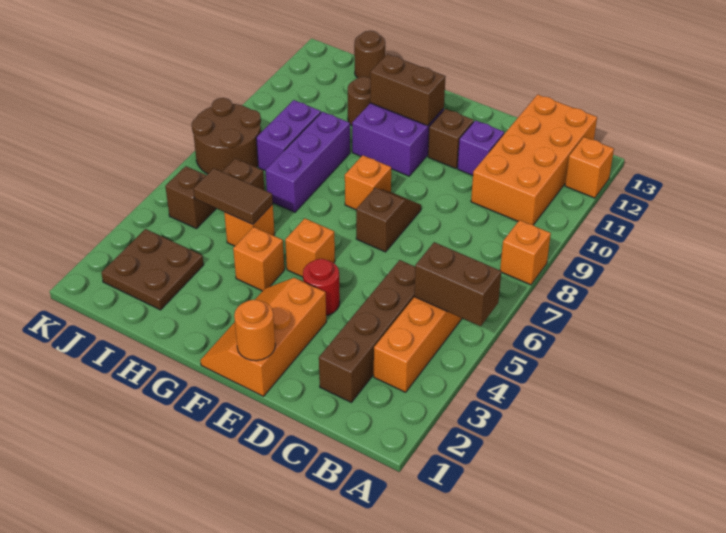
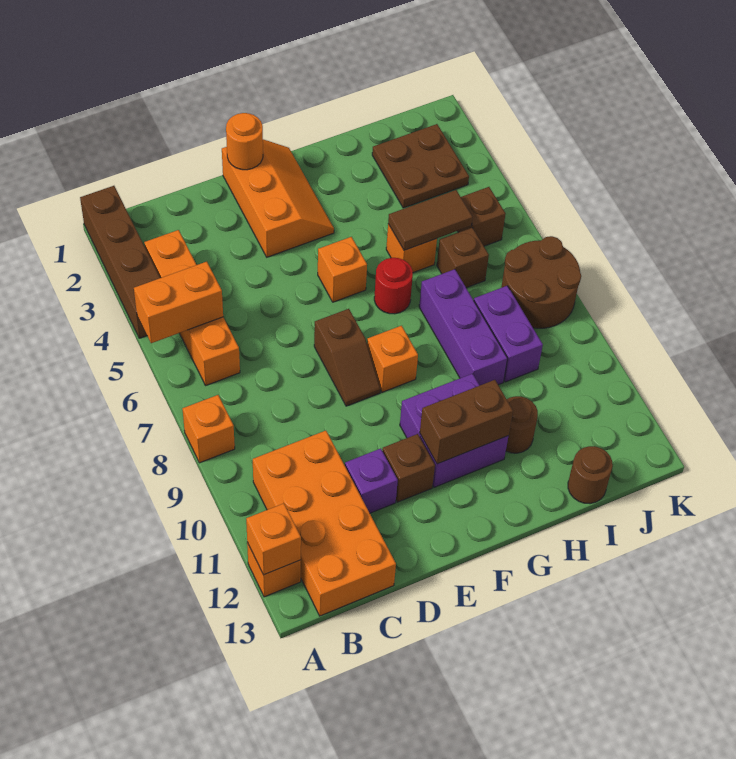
brown brick A5:B5 level 2 -> orange brick A5:B5 level 2
brown brick C2:C5 level 1 -> brown brick A1:A4 level 1
red round brick E4 level 1 -> red round brick G6 level 1
orange brick G4 level 1 -> orange brick A12 level 2

